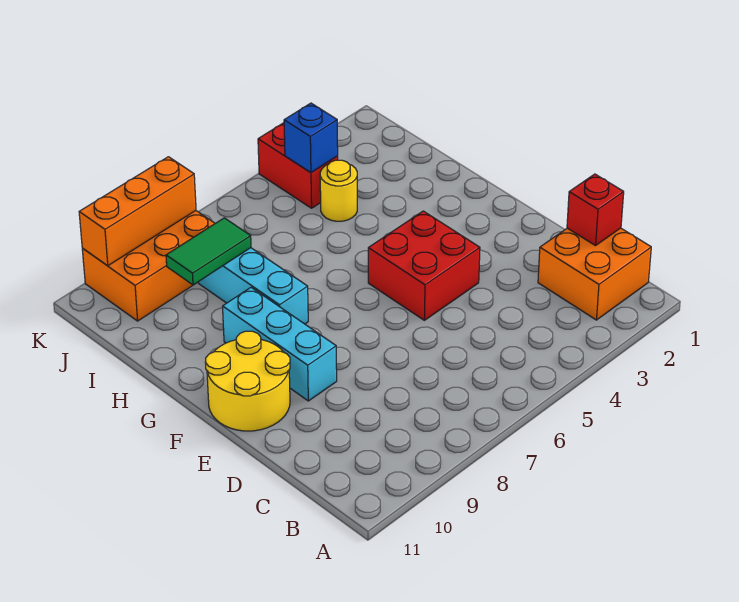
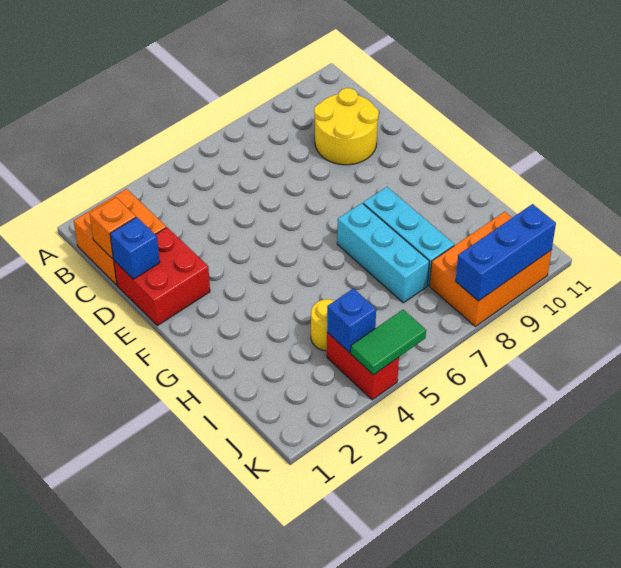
red brick C1 level 2 -> orange brick C1 level 2
none -> blue brick D1 level 2
red brick E4:F5 level 1 -> red brick D1:E2 level 1
cyan brick E9:G9 level 1 -> cyan brick G7:I7 level 1
yellow round brick E10:F11 level 1 -> yellow round brick C9:D10 level 1
green tile I8:I9 level 2 -> green tile K4:K5 level 2
orange brick K8:K10 level 2 -> blue brick K8:K10 level 2

